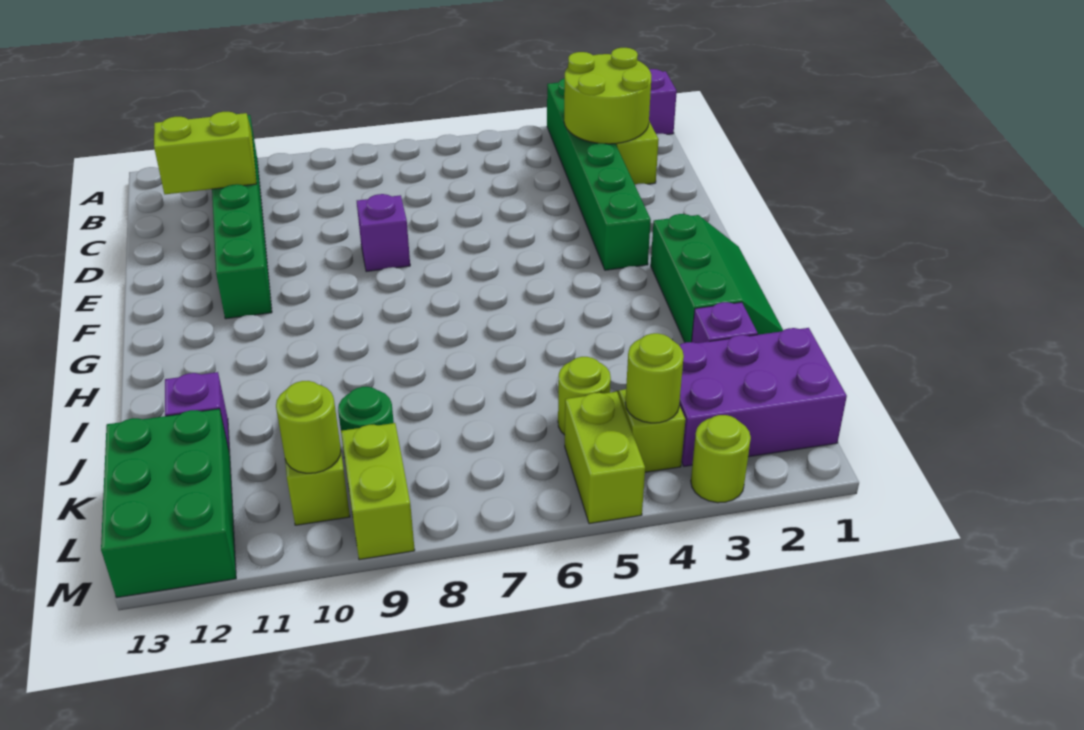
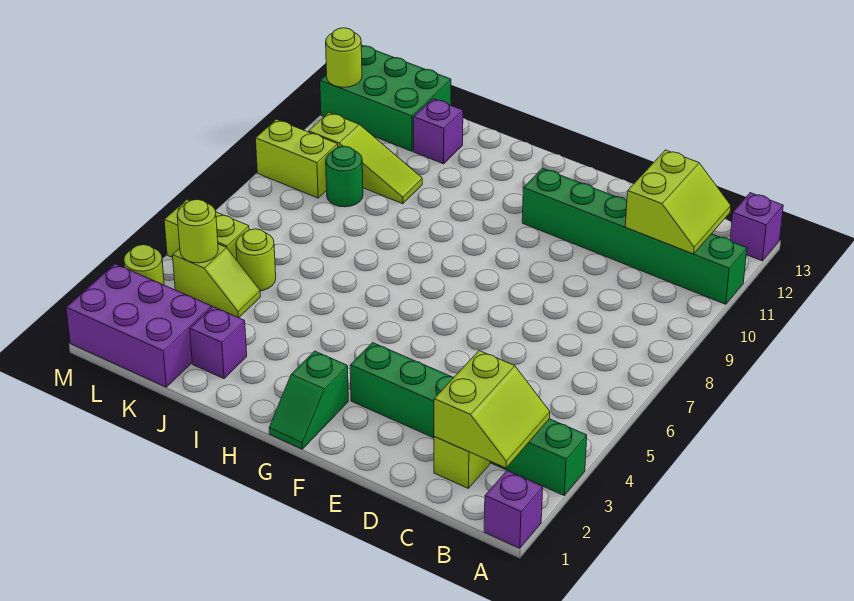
lime round brick B2:C3 level 2 -> lime slope B2:C3 level 2 top C
purple brick E8 level 1 -> purple brick A13 level 1
green slope G1:I2 level 1 top 2 -> green slope G1:G2 level 1 top 2
purple brick K1:L3 level 1 -> purple brick K1:M2 level 1
lime round brick L10 level 2 -> lime round brick M12 level 2

